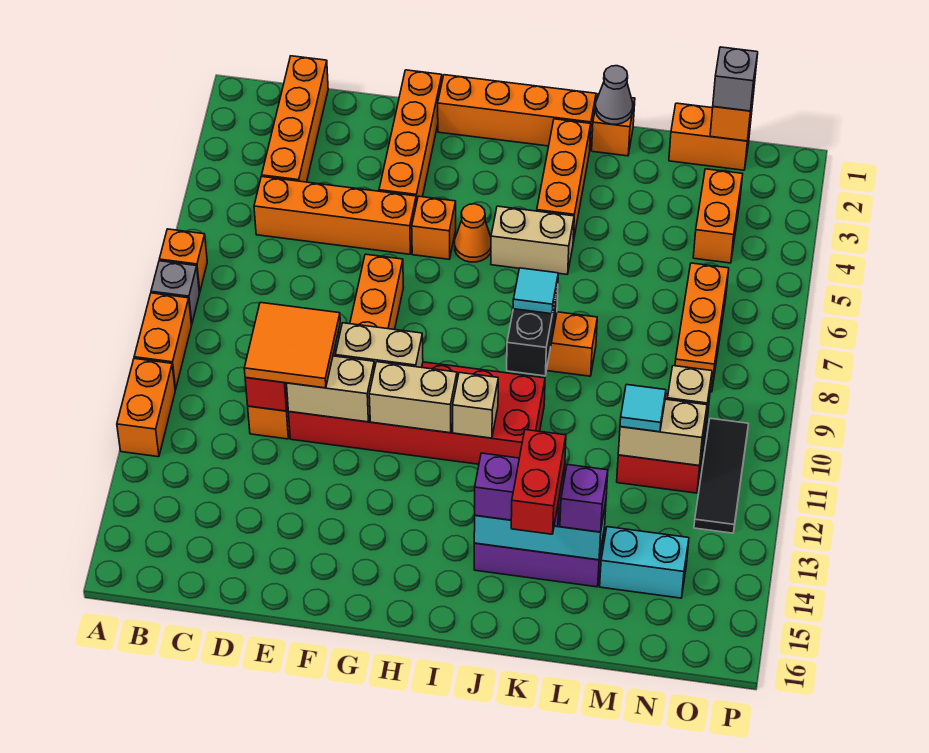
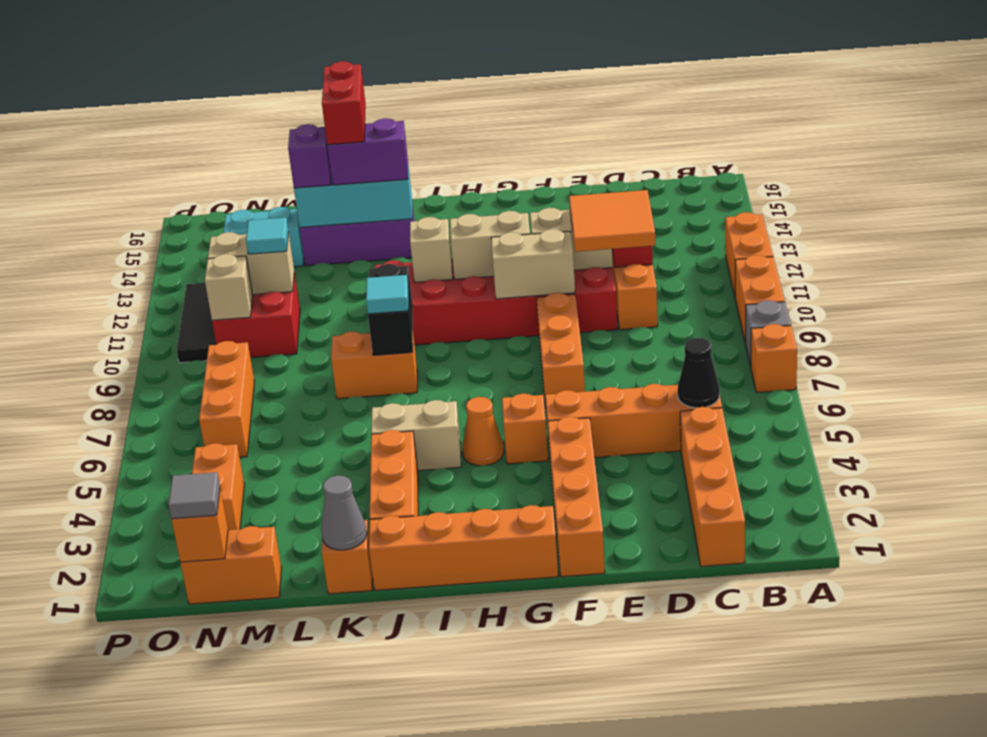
none -> black cone C5 level 2
grey brick N1 level 3 -> grey tile N1 level 3

